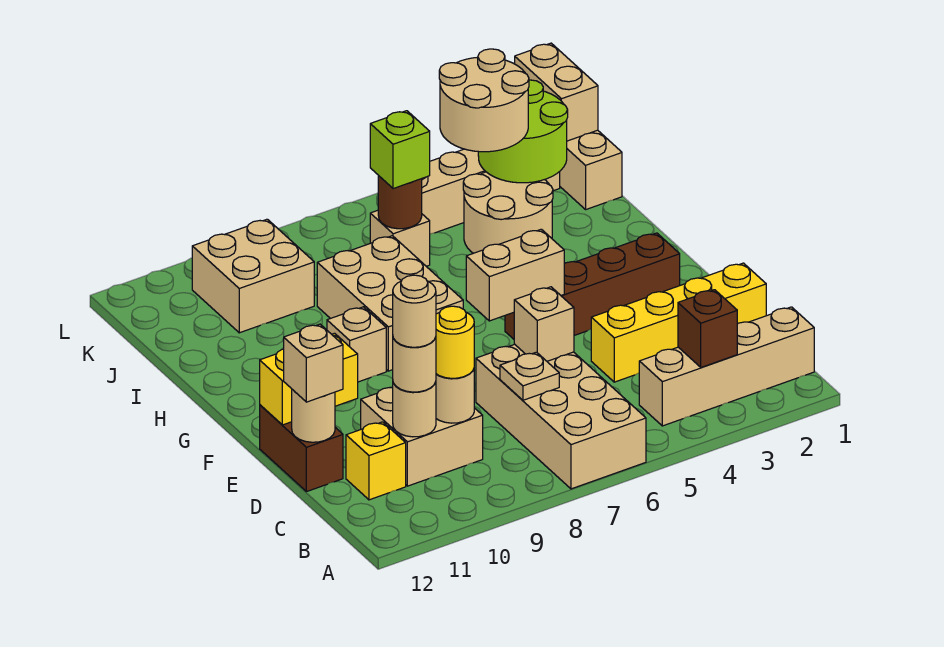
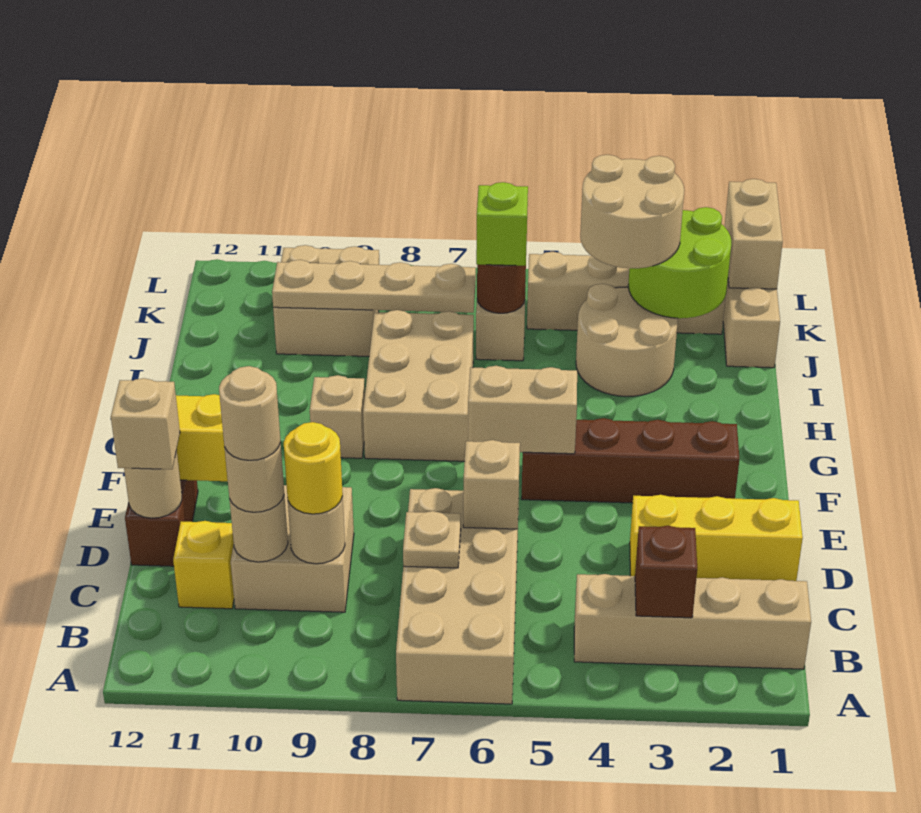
yellow brick D1:D4 level 1 -> yellow brick D1:D3 level 1
none -> tan plate J7:J10 level 2

